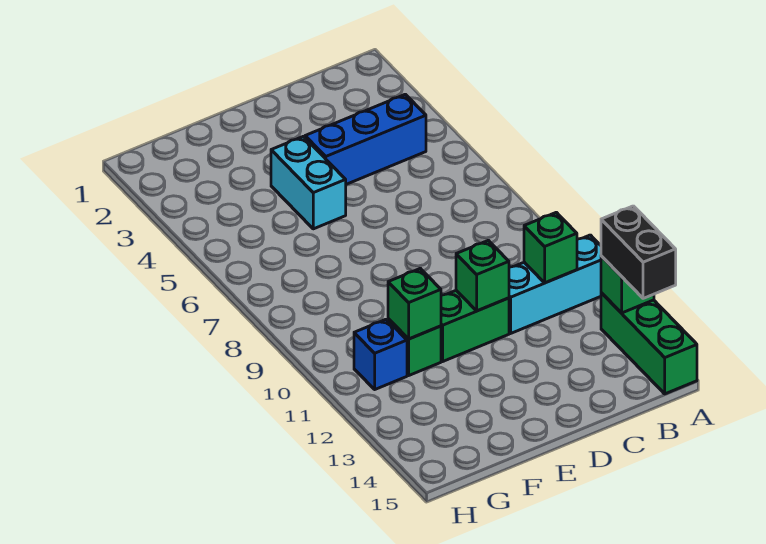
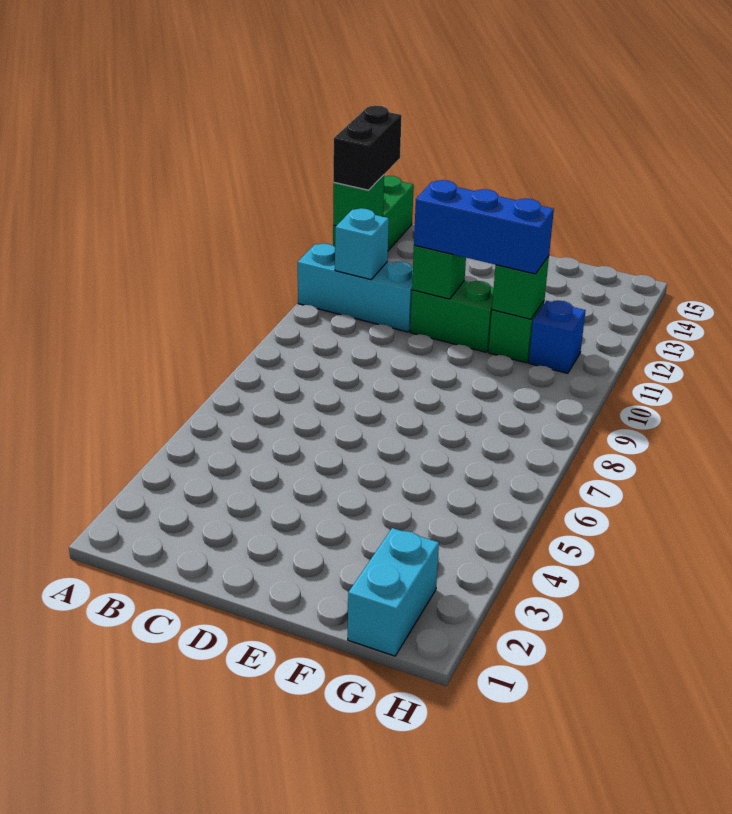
blue brick B4:D4 level 1 -> blue brick D11:F11 level 3
green brick B11 level 2 -> cyan brick B11 level 2
cyan brick E4:E5 level 1 -> cyan brick G1:G2 level 1

